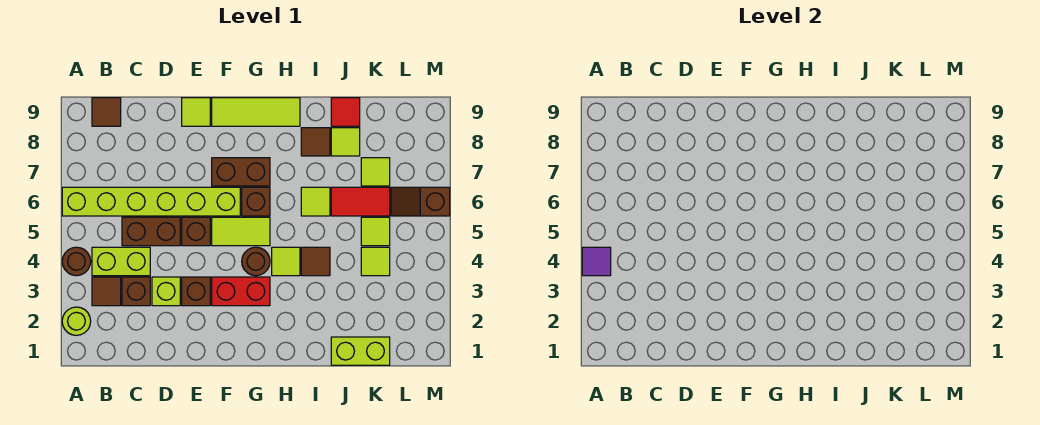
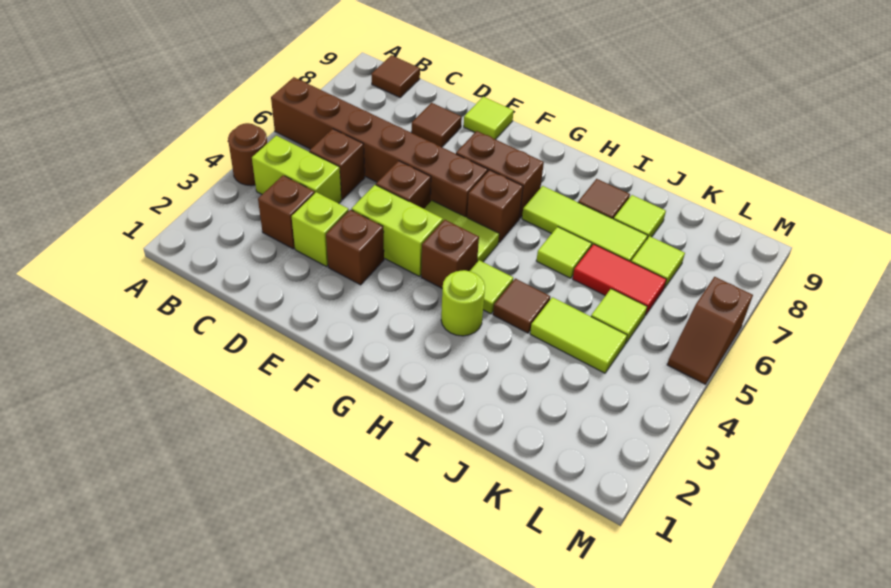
lime round brick A2 level 1 -> lime round brick H3 level 1
purple tile A4 level 2 -> none
lime brick A6:F6 level 1 -> brown brick A6:F6 level 1
brown tile B3 level 1 -> brown tile D8 level 1
brown brick C5:D5 level 1 -> brown brick C5 level 1
red brick F3:G3 level 1 -> none
lime tile F9:H9 level 1 -> lime tile H7:J7 level 1
brown round brick G4 level 1 -> brown brick G4 level 1
lime brick J1:K1 level 1 -> lime brick E4:F4 level 1
red tile J9 level 1 -> none
lime tile K4 level 1 -> lime tile J4:K4 level 1
brown slope L6:M6 level 1 top M -> brown slope M5:M6 level 1 top 6

